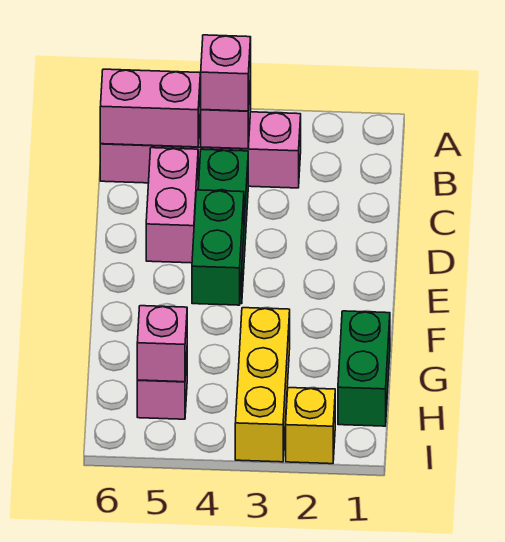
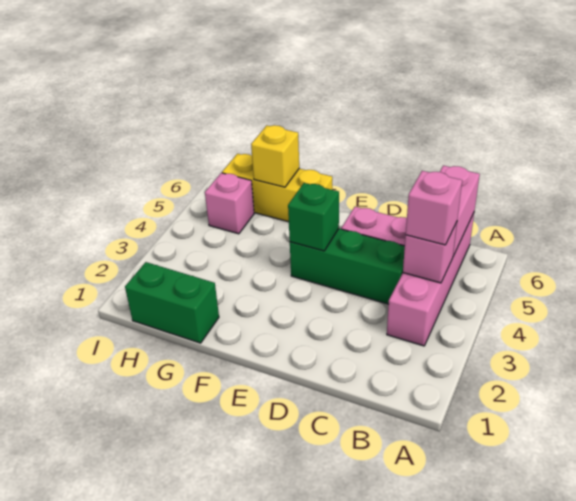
green brick E4:F4 level 2 -> green brick E4 level 2
yellow brick G3:I3 level 1 -> yellow brick F6:H6 level 1
pink brick H5 level 2 -> none
yellow brick I2 level 1 -> yellow brick G6 level 2

